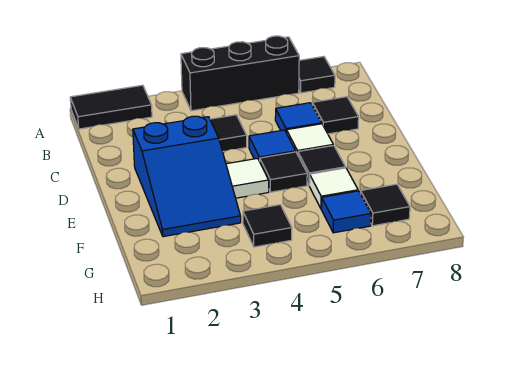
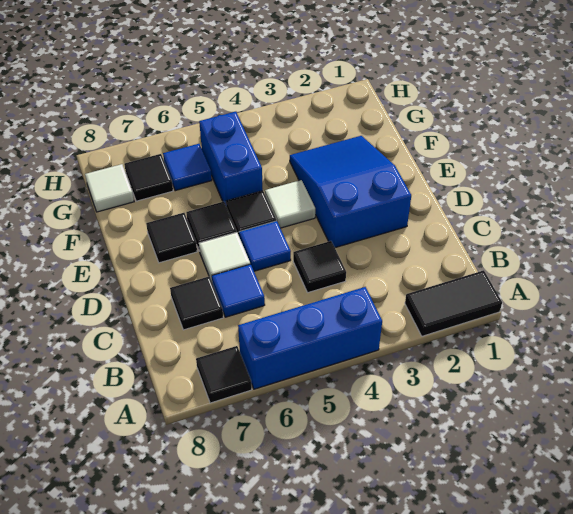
black brick A4:A6 level 1 -> blue brick A4:A6 level 1
none -> blue brick F5:G5 level 1
white tile F6 level 1 -> white tile G8 level 1
black tile G4 level 1 -> black tile E7 level 1

